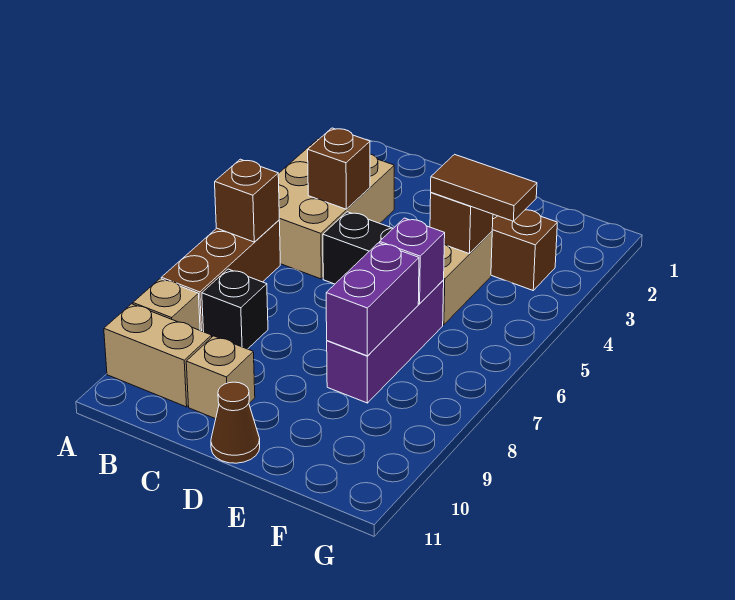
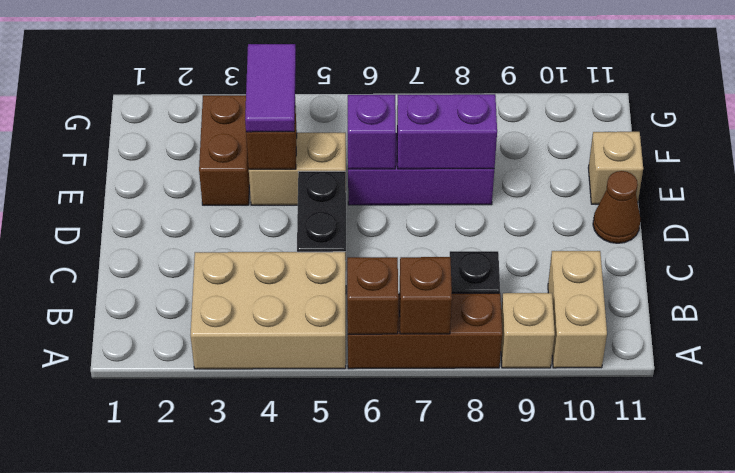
brown brick B4 level 2 -> brown brick A7 level 2
tan brick C10 level 1 -> tan brick E11 level 1
brown tile E4:F4 level 3 -> purple tile E4:F4 level 3

